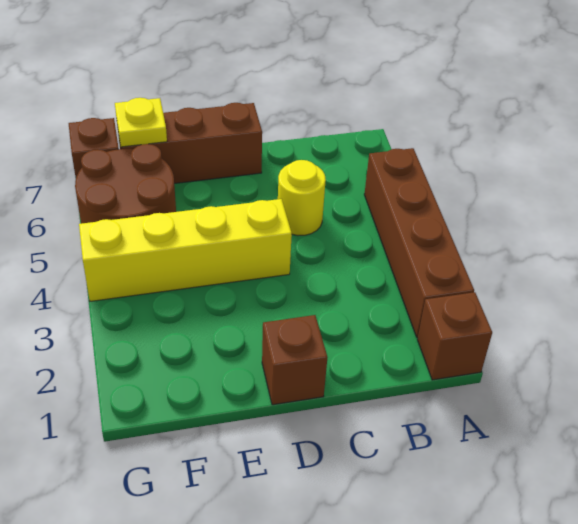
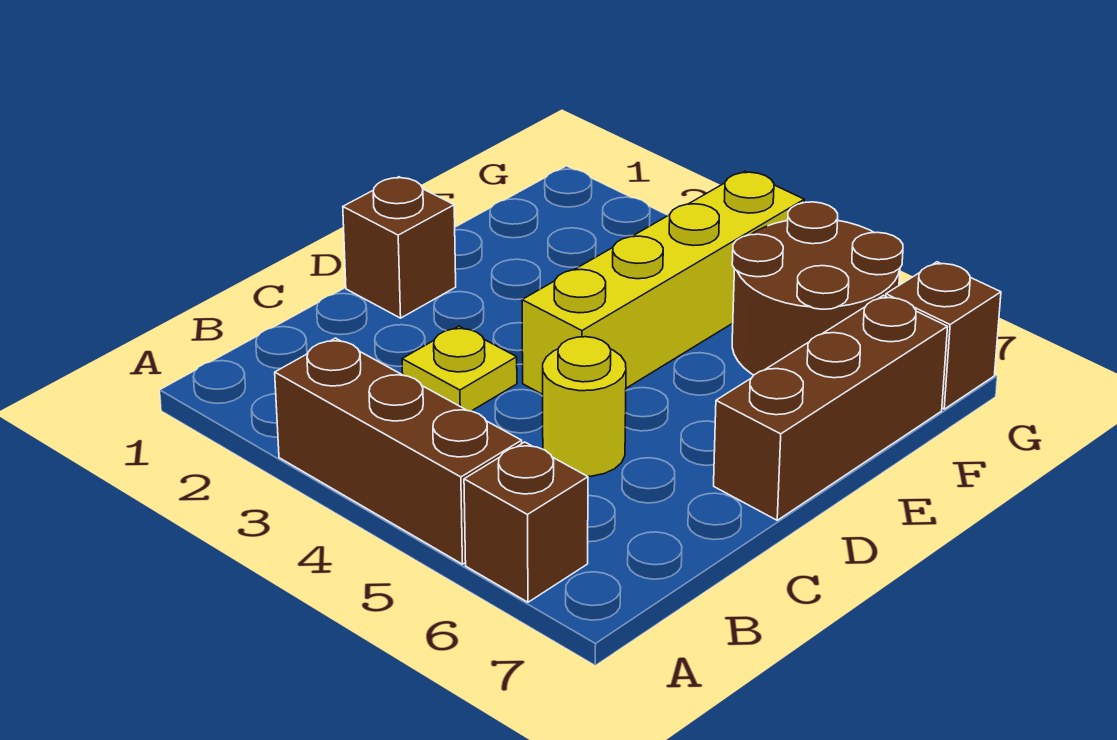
brown brick A1 level 1 -> brown brick A6 level 1
brown brick A2:A5 level 1 -> brown brick A3:A5 level 1
yellow plate F7 level 2 -> yellow plate C3 level 1

